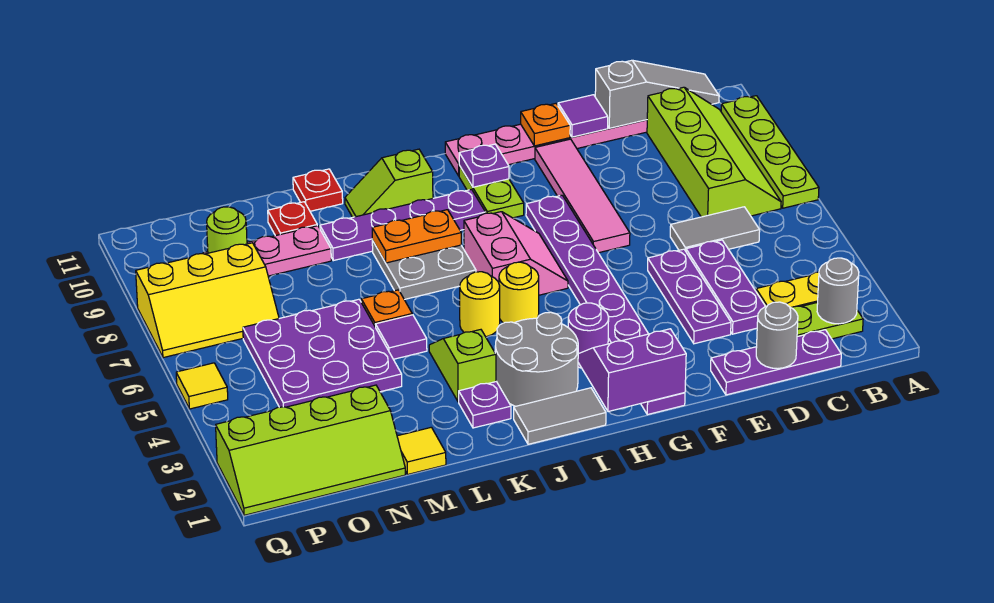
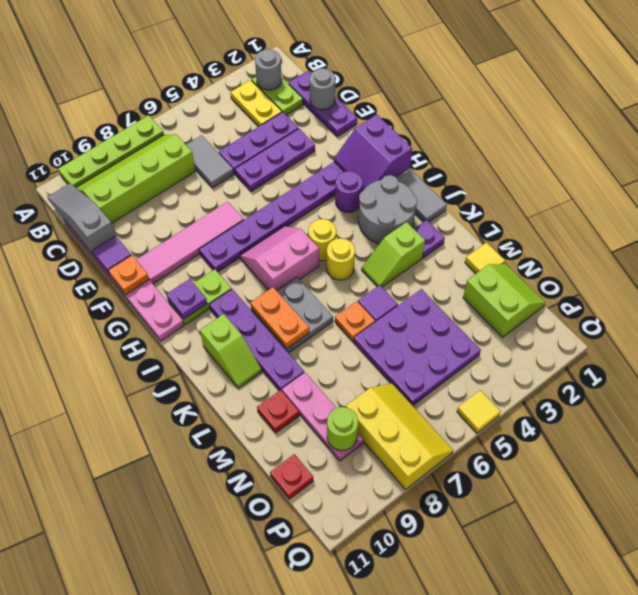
red plate L11 level 1 -> red plate O11 level 1
lime slope N1:Q2 level 1 top 2 -> lime slope N1:O2 level 1 top 2

